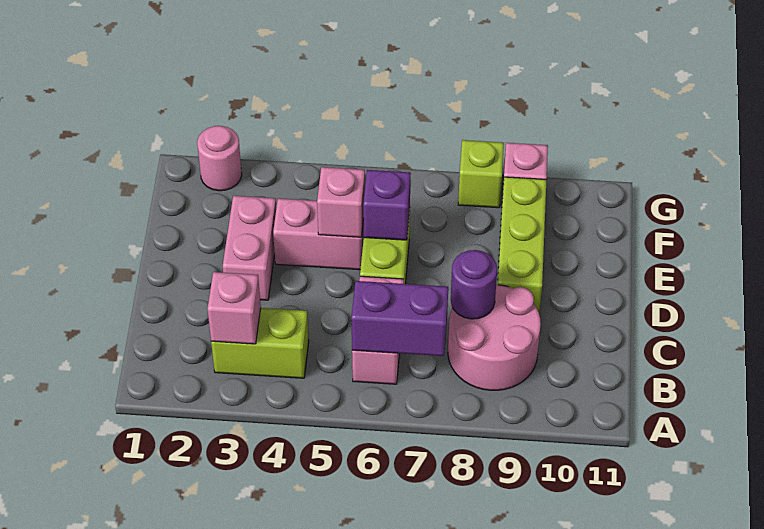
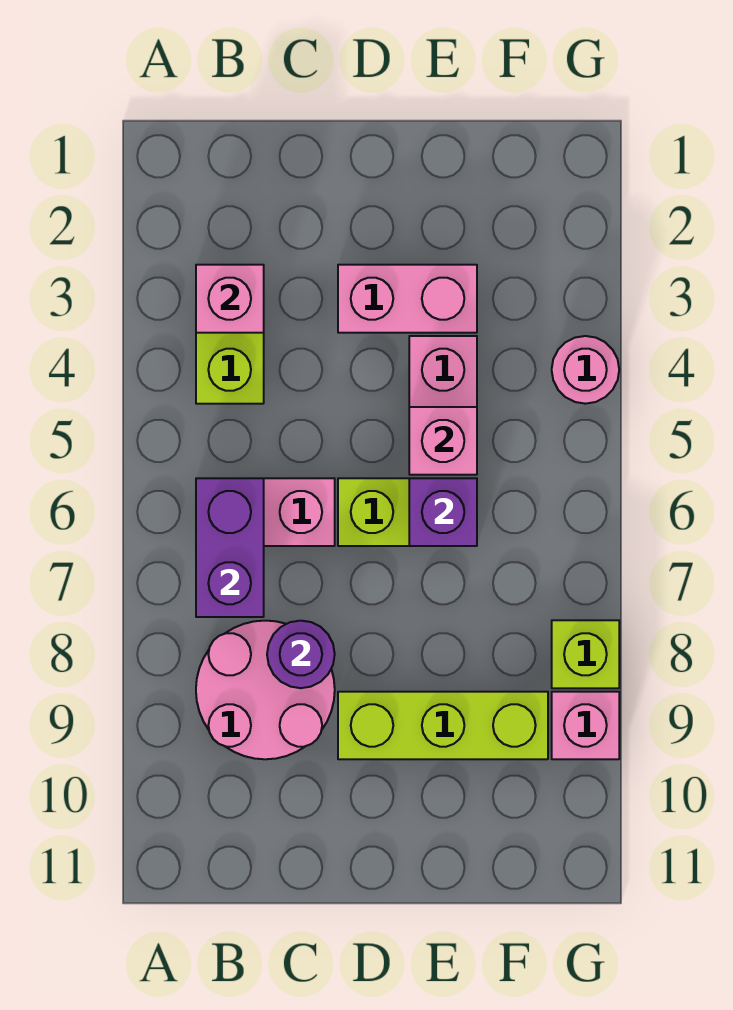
pink round brick G2 level 1 -> pink round brick G4 level 1

